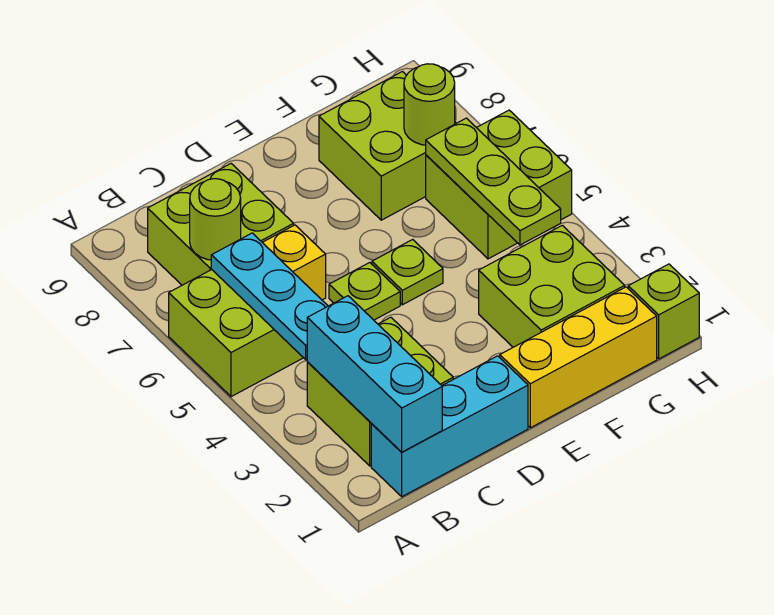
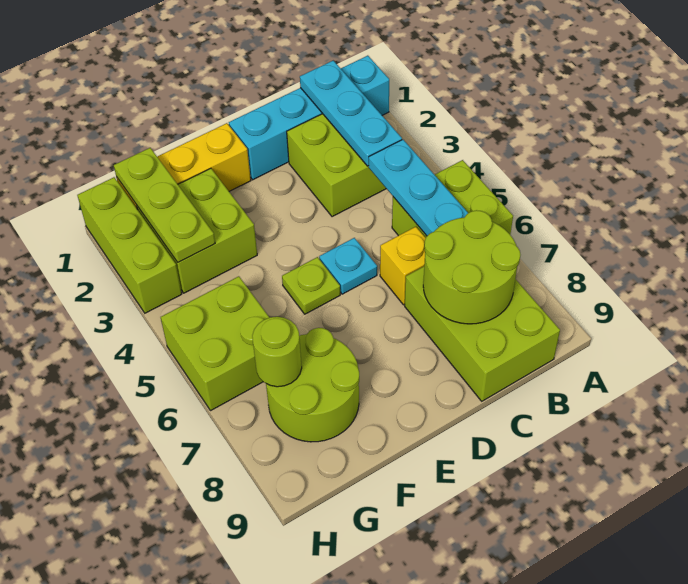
cyan brick B1:D1 level 1 -> cyan brick A1:D1 level 1
cyan brick B1:B3 level 2 -> cyan plate B1:B3 level 2
lime brick B7:C8 level 1 -> lime brick B7:C9 level 1
lime round brick B7 level 2 -> lime round brick B7:C8 level 2
lime plate D5 level 1 -> cyan plate D5 level 1
lime brick F7:G8 level 1 -> lime round brick F7:G8 level 1
lime plate G4:G6 level 2 -> lime plate G1:G3 level 2
lime brick H1 level 1 -> lime brick H1:H3 level 1

